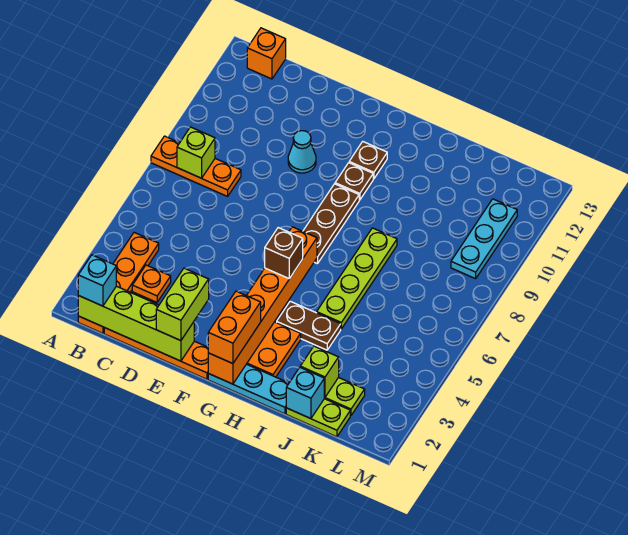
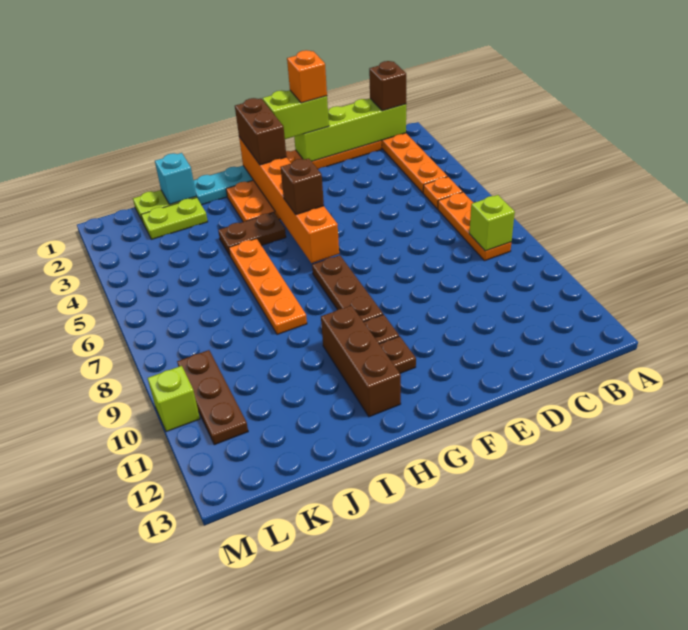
orange plate A8:C8 level 1 -> orange plate B6:B8 level 1
cyan brick B1 level 3 -> brown brick B1 level 3
orange brick B13 level 1 -> orange brick E1 level 4
orange plate C3 level 1 -> orange plate B5 level 1
lime brick E1:E2 level 3 -> lime brick E1:F1 level 3
cyan cone E10 level 1 -> none
orange brick G1:G2 level 3 -> brown brick G1:G2 level 3
none -> brown brick H10:H12 level 1
lime plate I5:I8 level 1 -> orange plate I5:I8 level 1
lime brick J2 level 2 -> lime brick M10 level 1
cyan plate L9:L11 level 1 -> brown plate L9:L11 level 1

